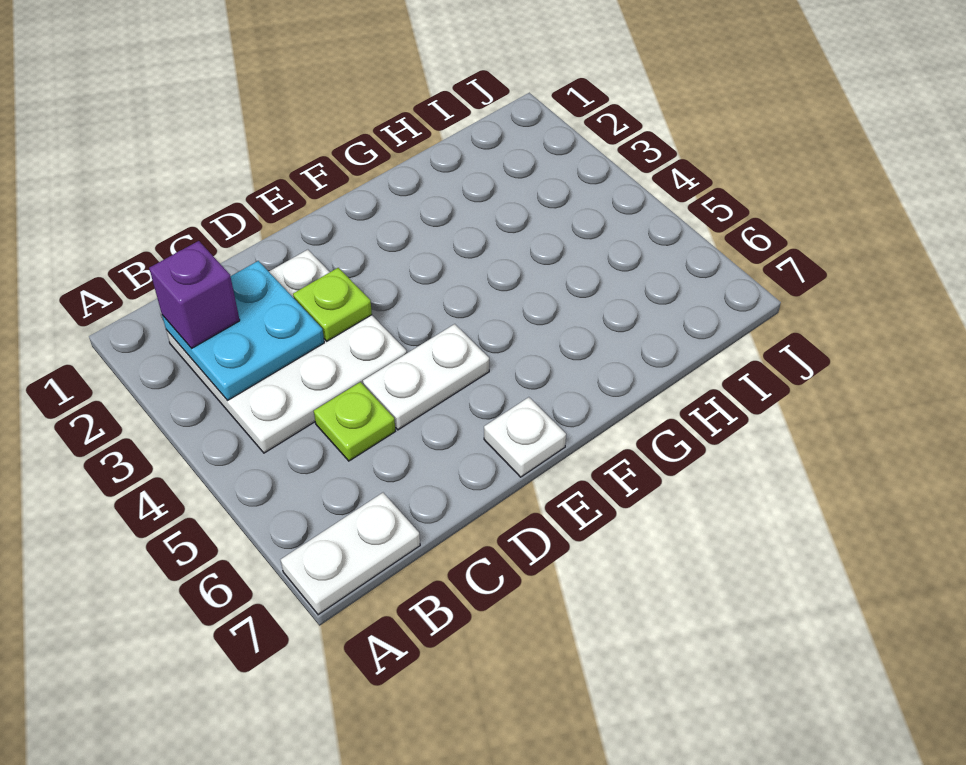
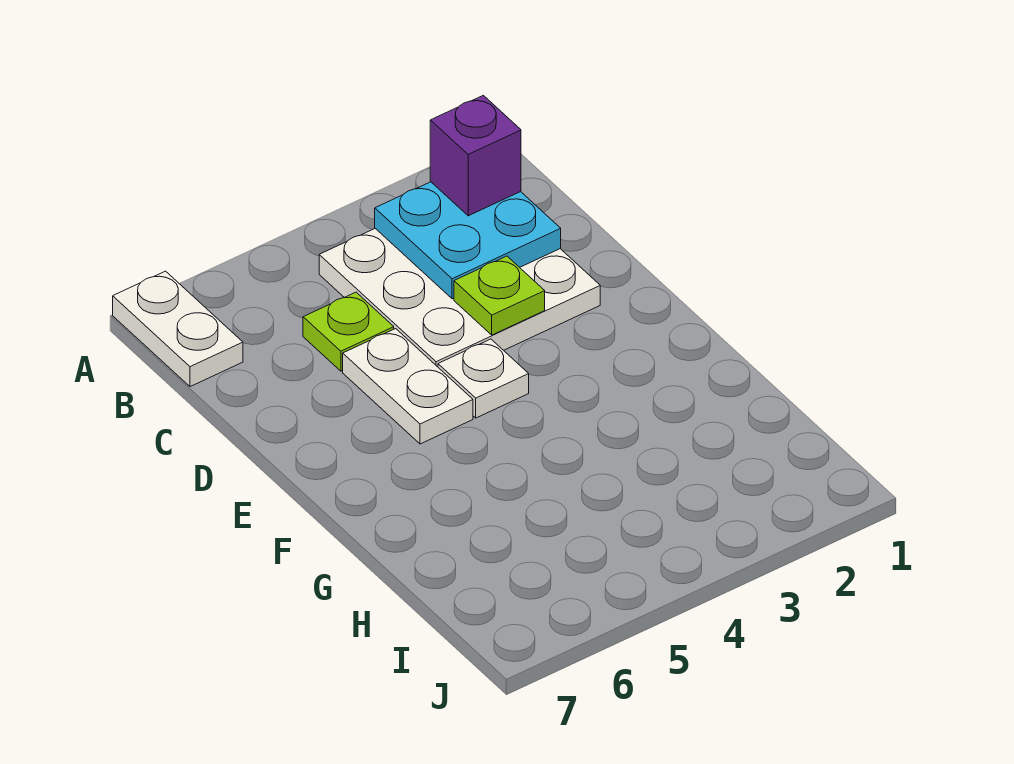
white plate E7 level 1 -> white plate E4 level 1

